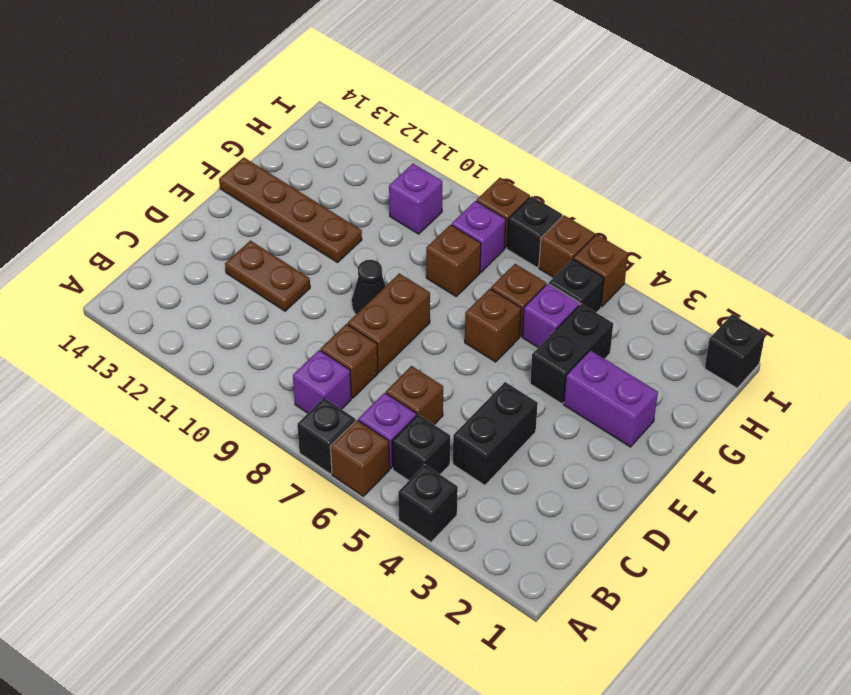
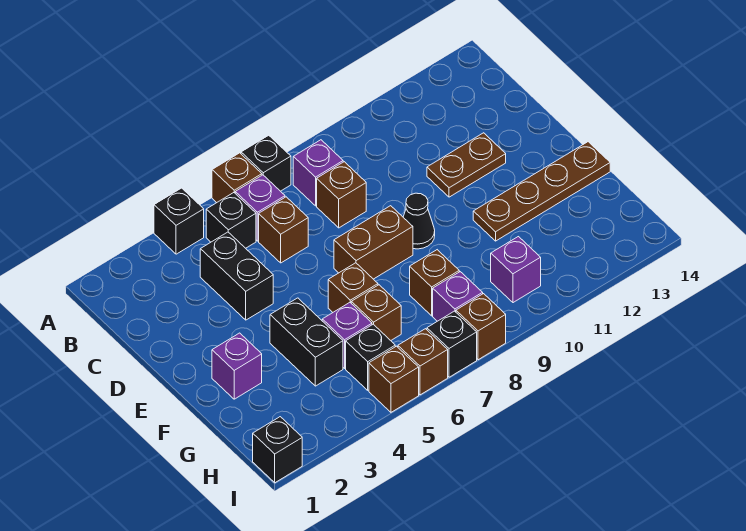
brown brick D8:E8 level 1 -> brown brick E7:E8 level 1
purple brick F2:F3 level 1 -> purple brick F2 level 1

